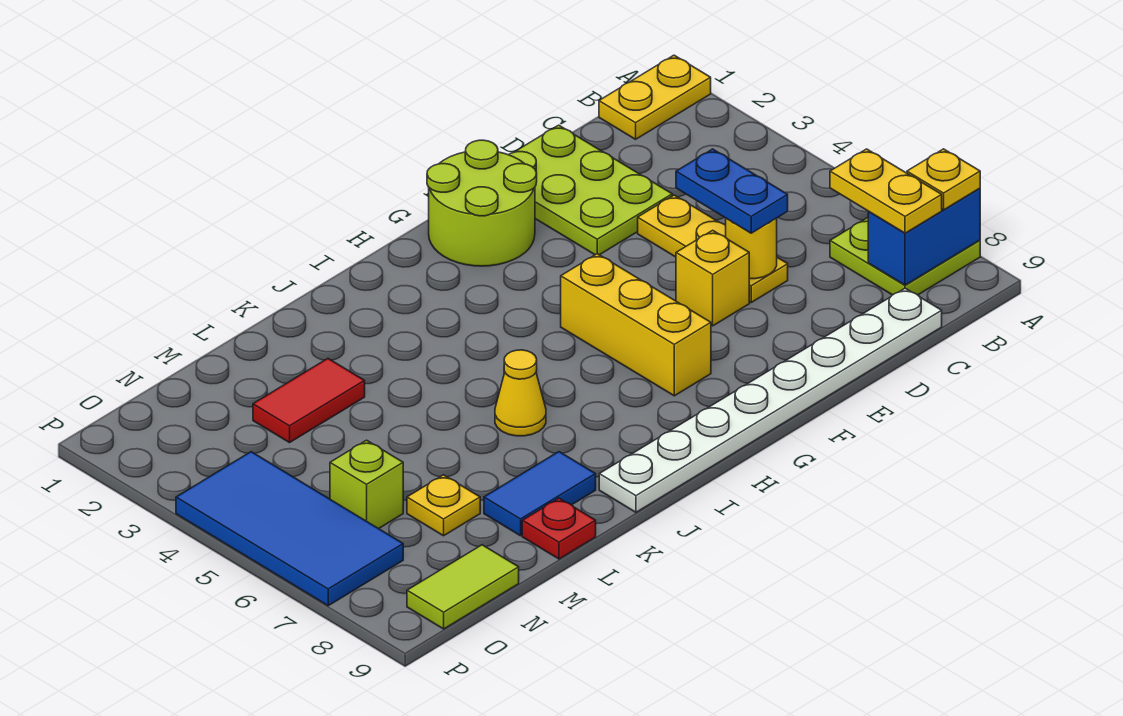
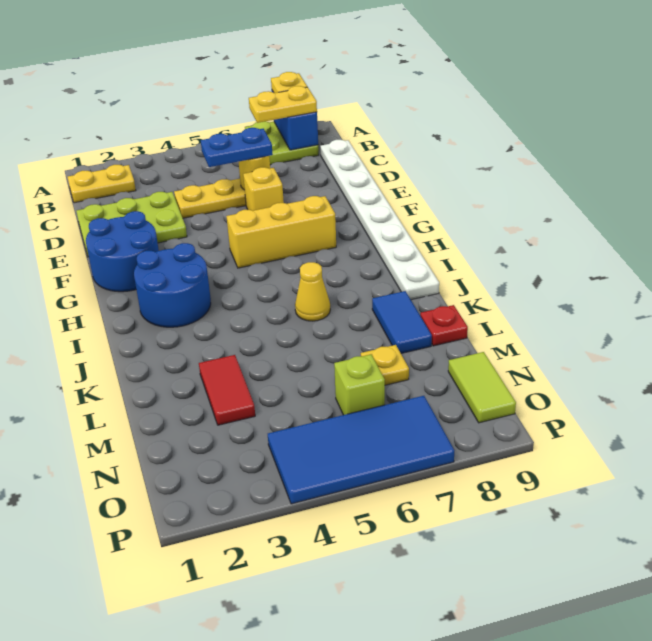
yellow plate A1:B1 level 1 -> yellow plate B1:B2 level 1
lime round brick F1:G2 level 1 -> blue round brick F1:G2 level 1
none -> blue round brick H2:I3 level 1

